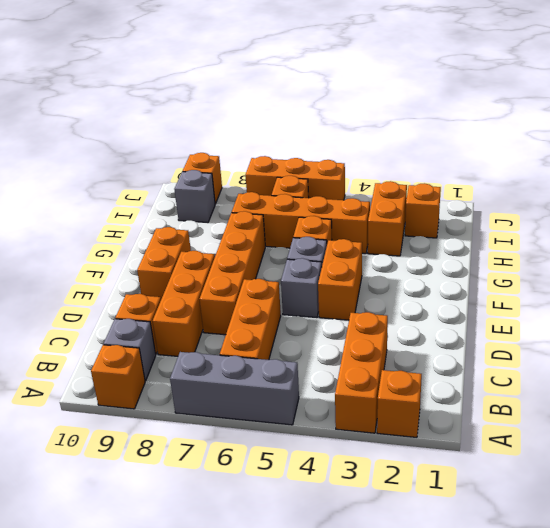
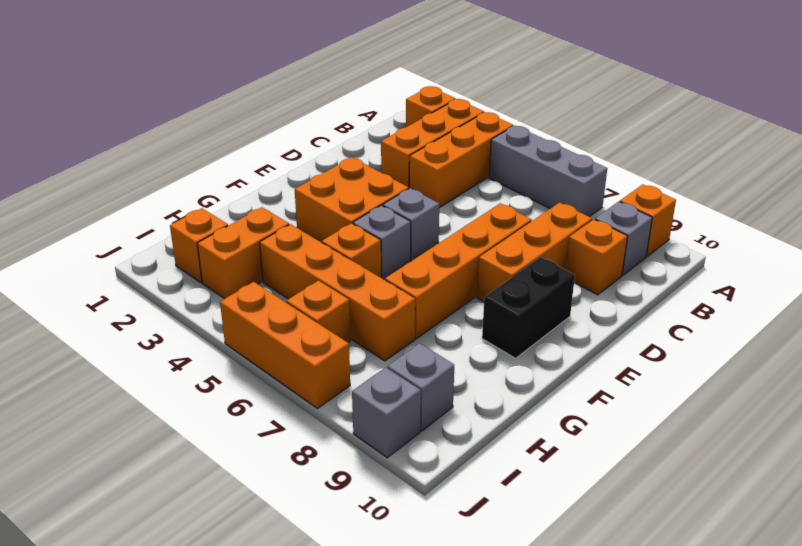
orange brick B6:D6 level 1 -> orange brick A4:C4 level 1
orange brick E4:F4 level 1 -> orange brick E3:F4 level 1
orange brick E9:F9 level 1 -> black brick E9:F9 level 1
orange brick J9 level 1 -> grey brick J9 level 1

